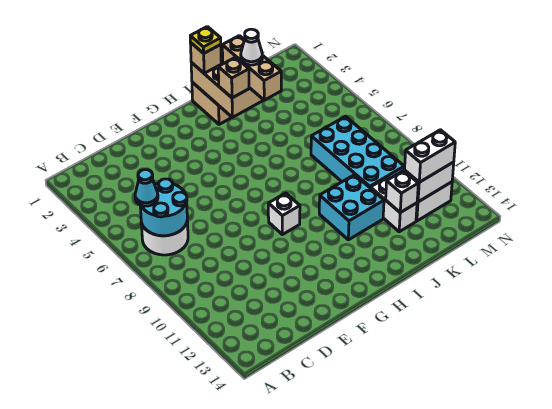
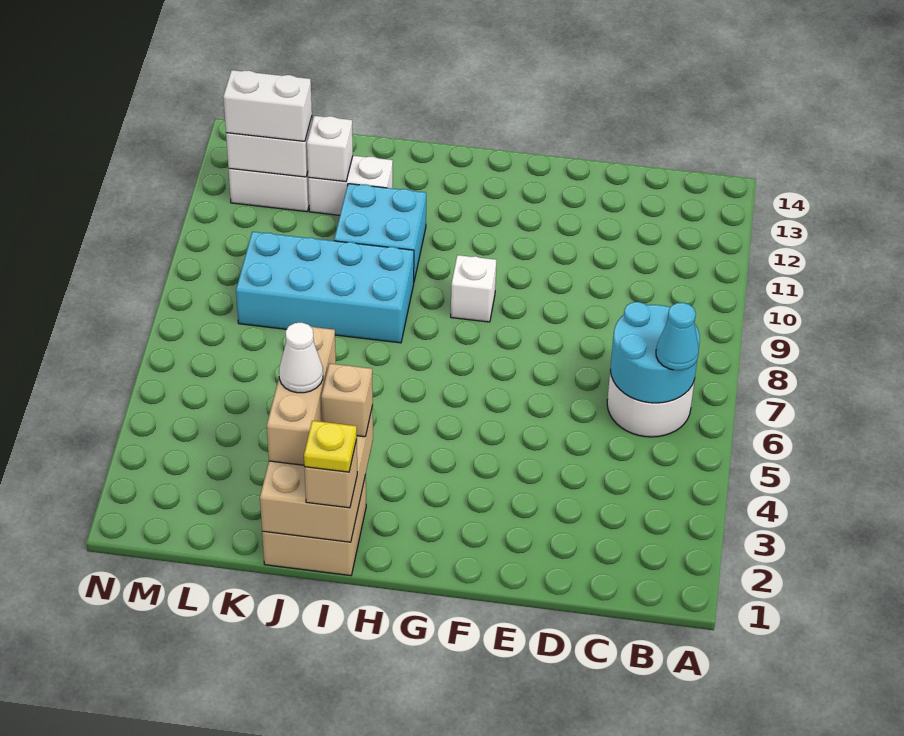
cyan brick K7:L10 level 1 -> cyan brick I8:L9 level 1
white brick K11:K12 level 1 -> white brick J12:K12 level 1

